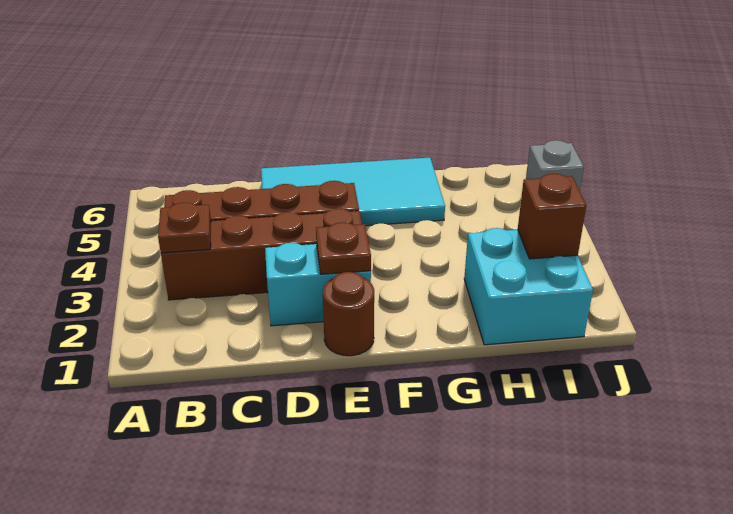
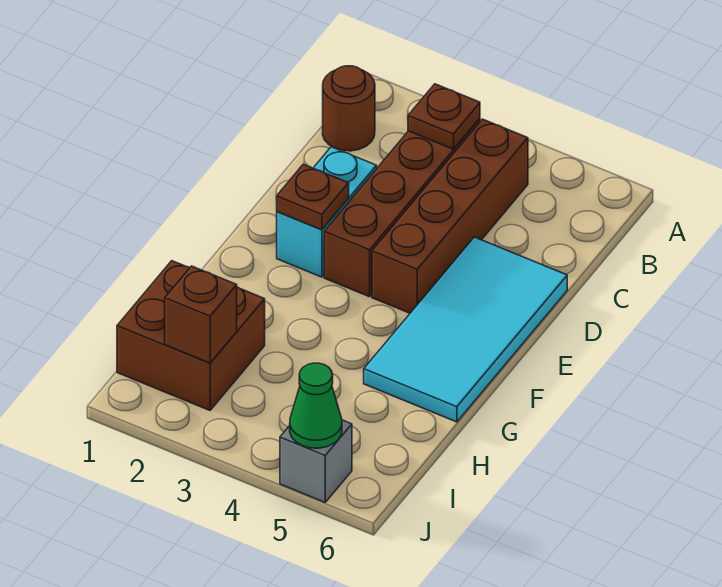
brown round brick E1 level 1 -> brown round brick B1 level 1
cyan brick H1:I2 level 1 -> brown brick H1:I2 level 1
none -> green cone J5 level 2

